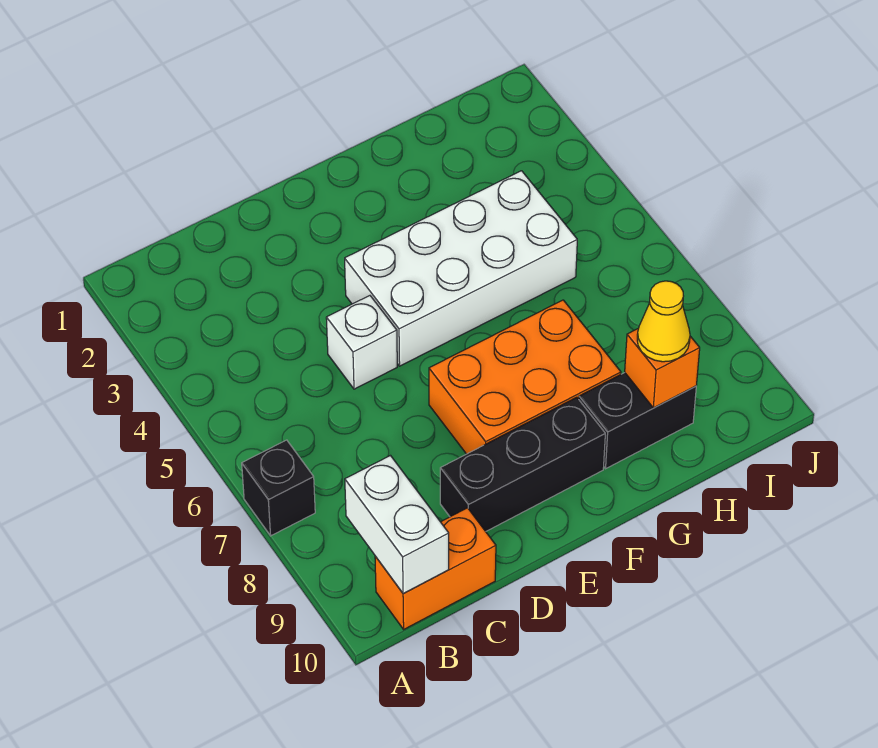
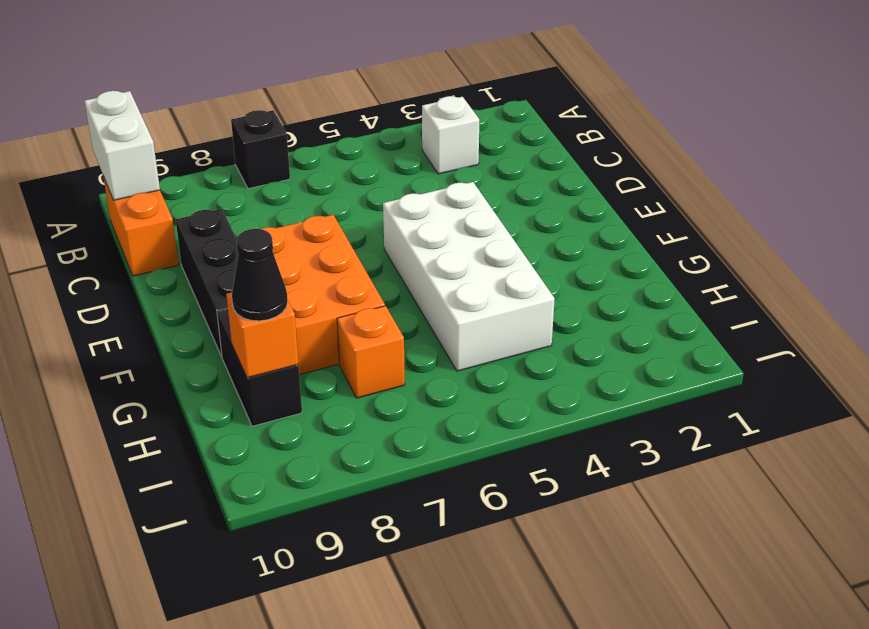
white brick B9:B10 level 2 -> white brick A10:B10 level 2
white brick D5 level 1 -> white brick B3 level 1
none -> orange brick H7 level 1
yellow cone H9 level 3 -> black cone H9 level 3

